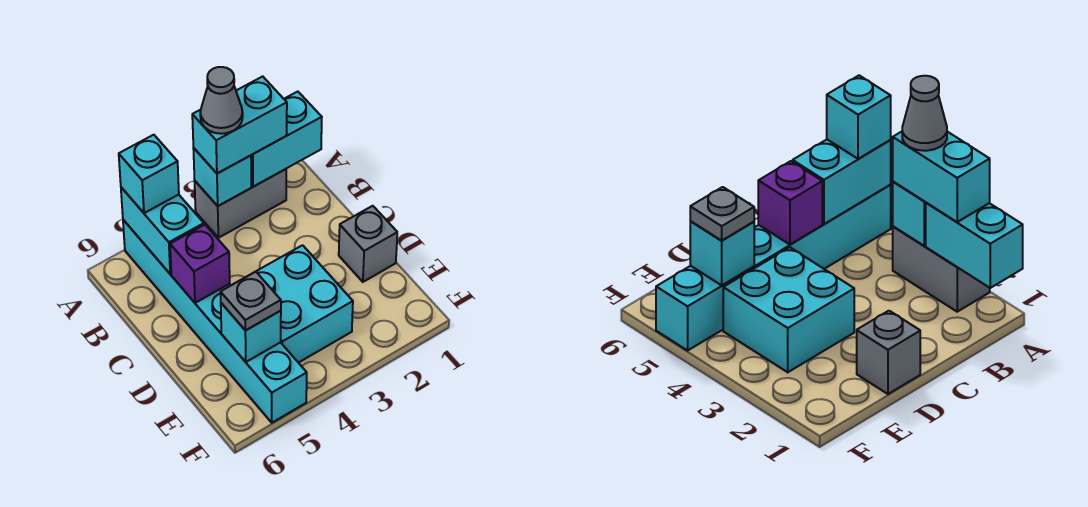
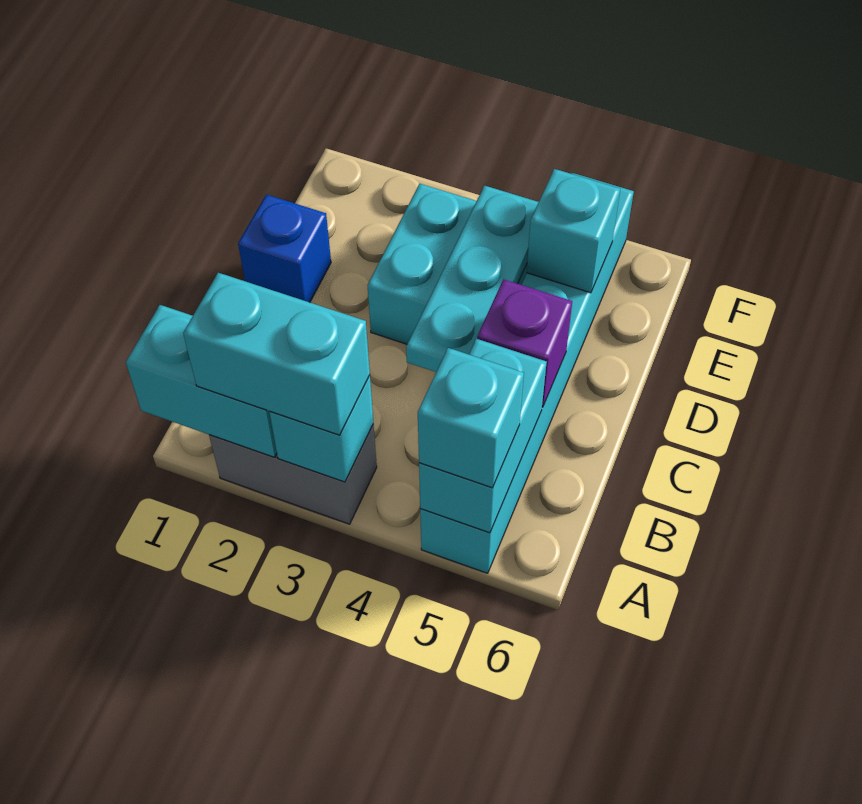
grey cone A3 level 4 -> none
none -> cyan plate C4:E4 level 2
grey brick D1 level 1 -> blue brick D1 level 1
grey plate E5 level 3 -> none

